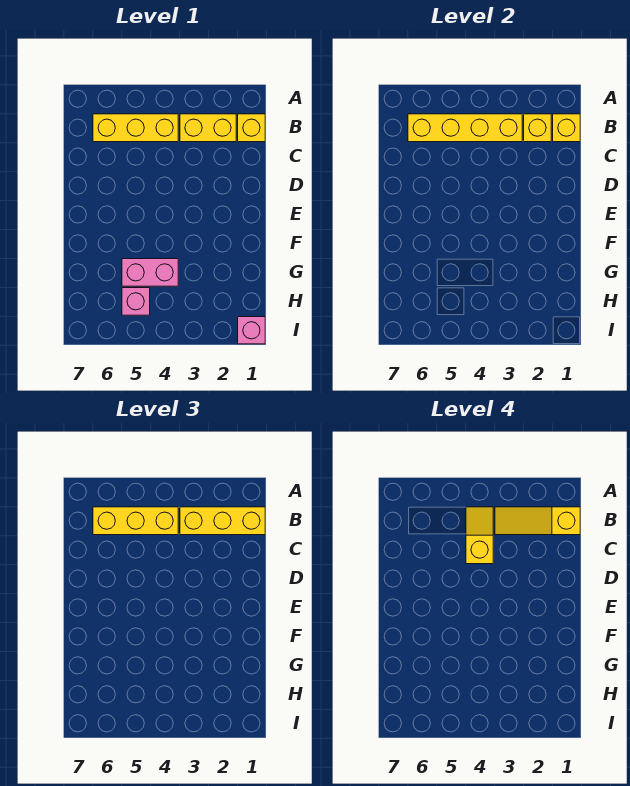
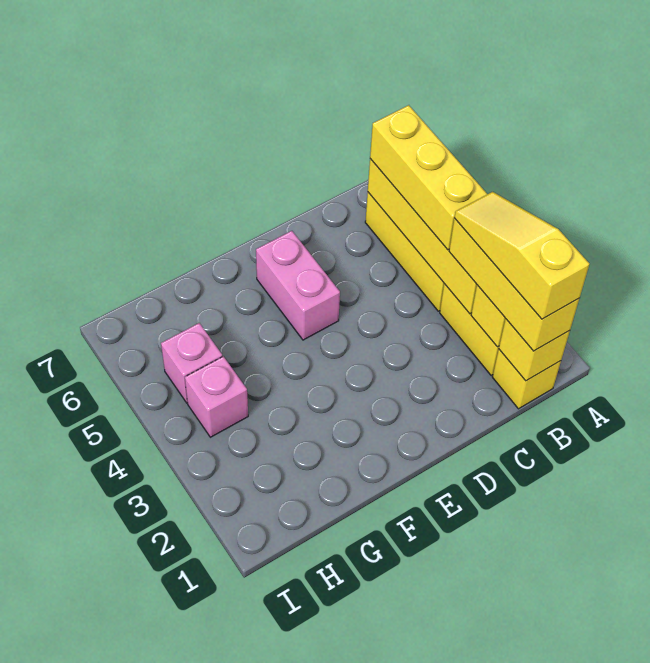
yellow slope B4:C4 level 4 top C -> none
pink brick G4:G5 level 1 -> pink brick E5:E6 level 1
pink brick I1 level 1 -> pink brick H4 level 1

